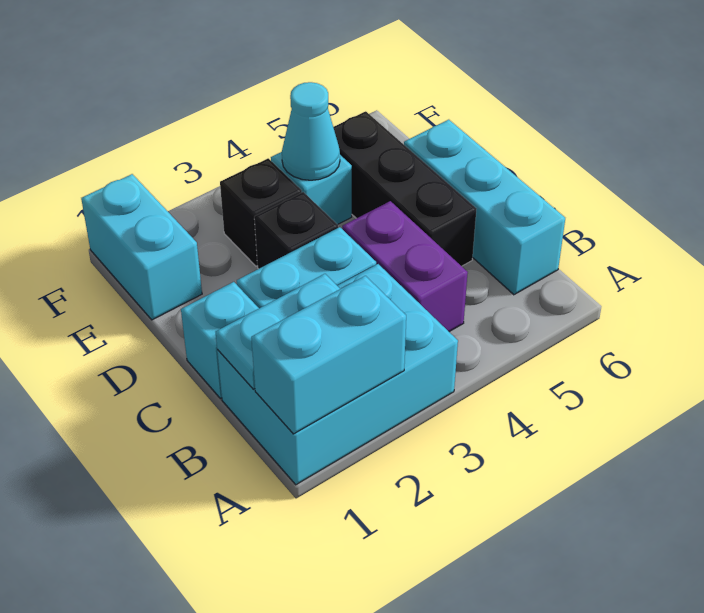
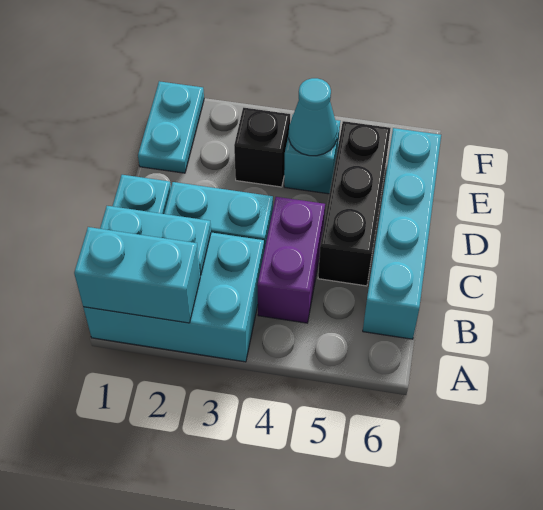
cyan brick B6:D6 level 1 -> cyan brick B6:E6 level 1
black brick D3 level 1 -> none
cyan brick E1:F1 level 1 -> cyan plate E1:F1 level 1

